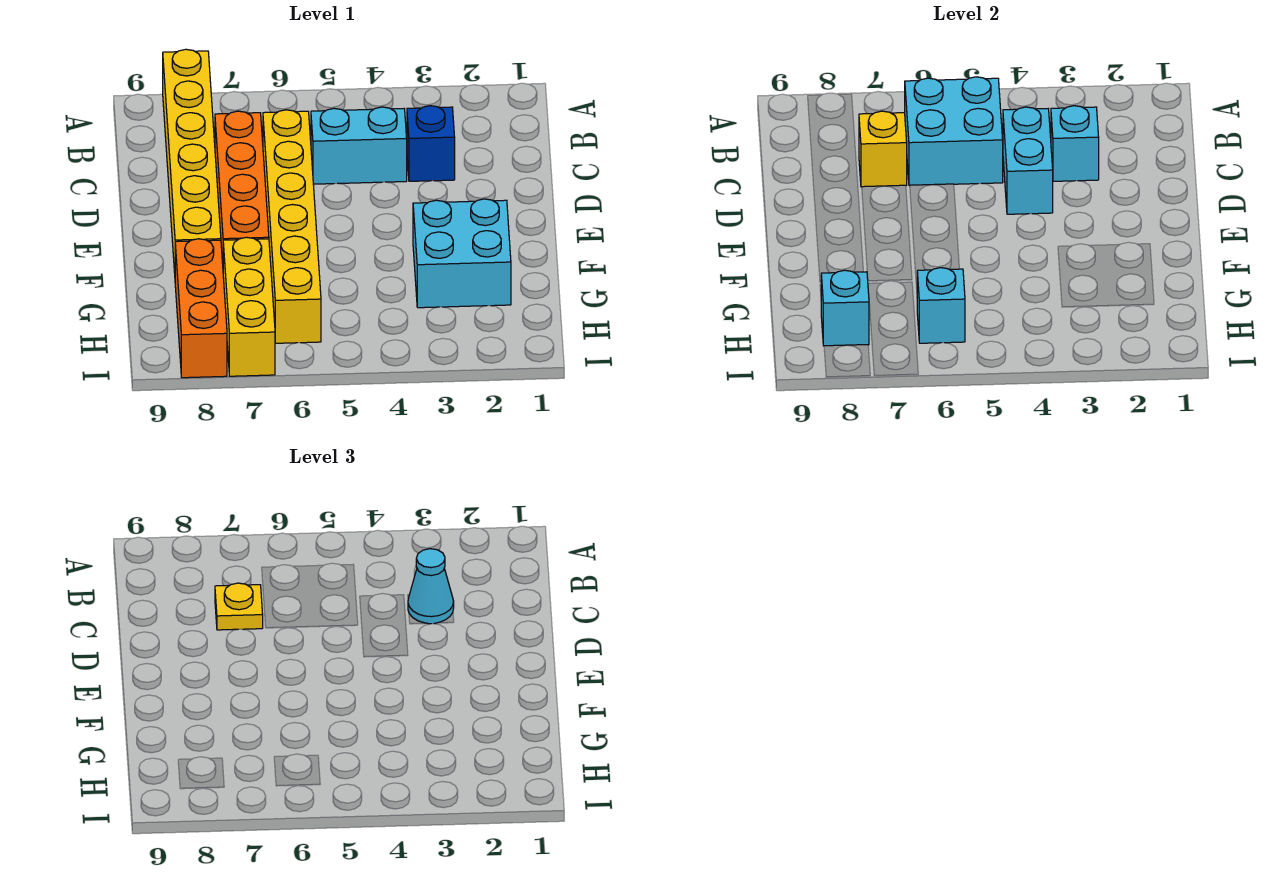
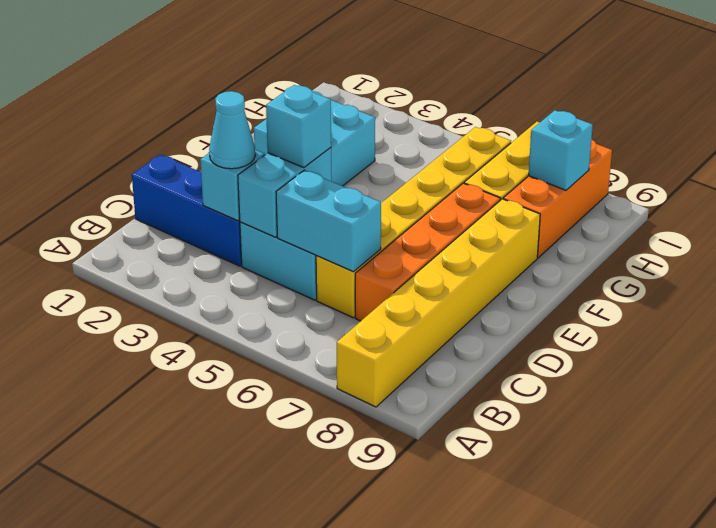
cyan brick B5:C6 level 2 -> cyan brick C5:C6 level 2
blue brick C3 level 1 -> blue brick C1:C3 level 1
yellow brick C7 level 2 -> none
yellow plate C7 level 3 -> none
cyan brick H6 level 2 -> cyan brick D4 level 3

